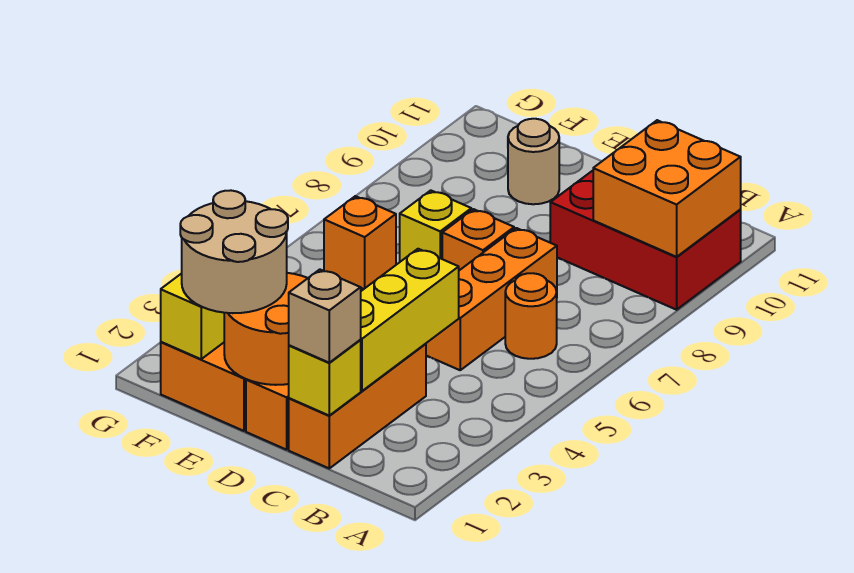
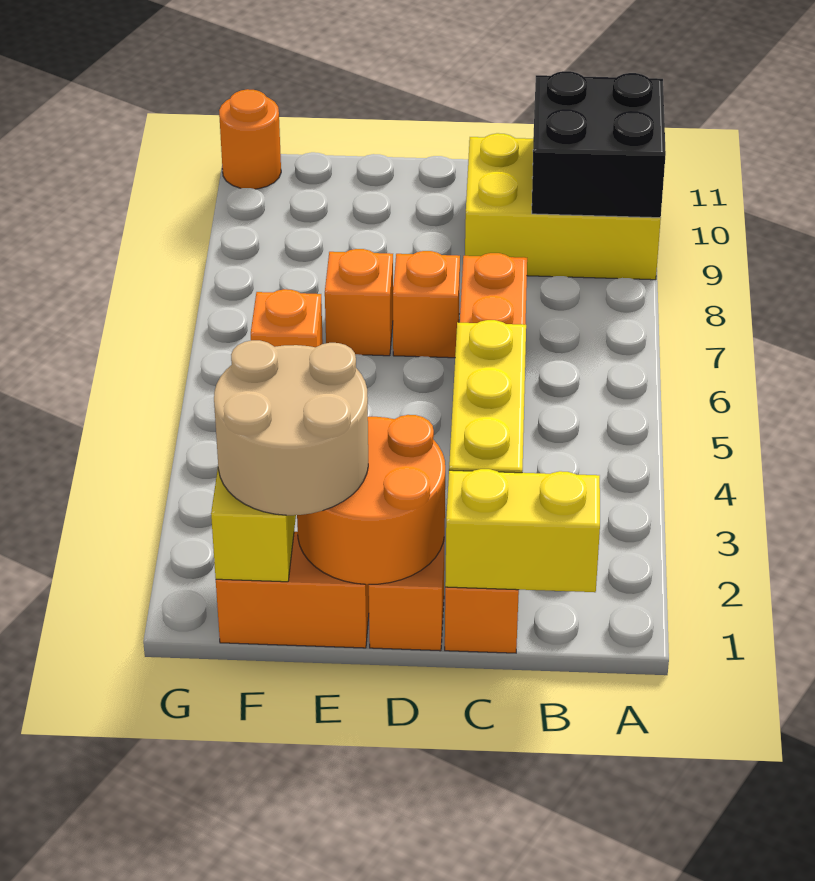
red brick A9:C10 level 1 -> yellow brick A9:C10 level 1
orange brick A9:B10 level 2 -> black brick A9:B10 level 2
orange round brick B6 level 1 -> orange round brick G11 level 1
yellow brick C1 level 2 -> yellow brick B1:C1 level 2
tan brick C1 level 3 -> none
yellow brick E7 level 1 -> orange brick E7 level 1
tan round brick E10 level 1 -> none

